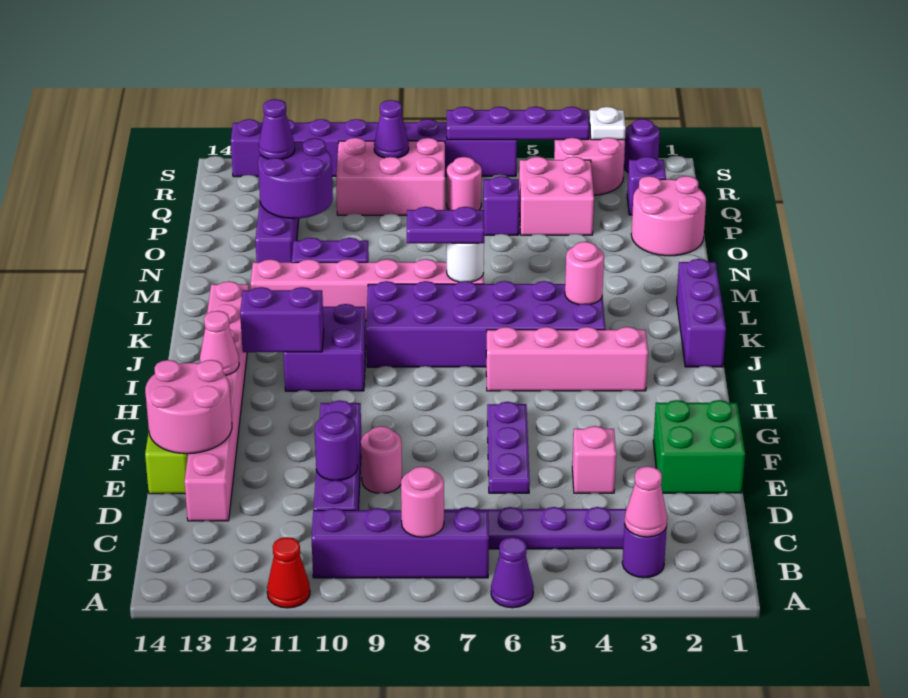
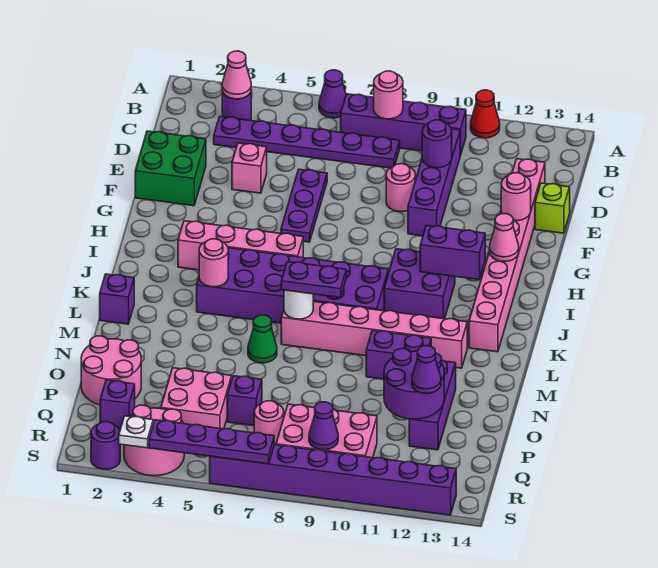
pink round brick E13:F14 level 2 -> pink round brick F13 level 2
purple brick J1:L1 level 1 -> purple brick L1 level 1
none -> green cone M6 level 1

